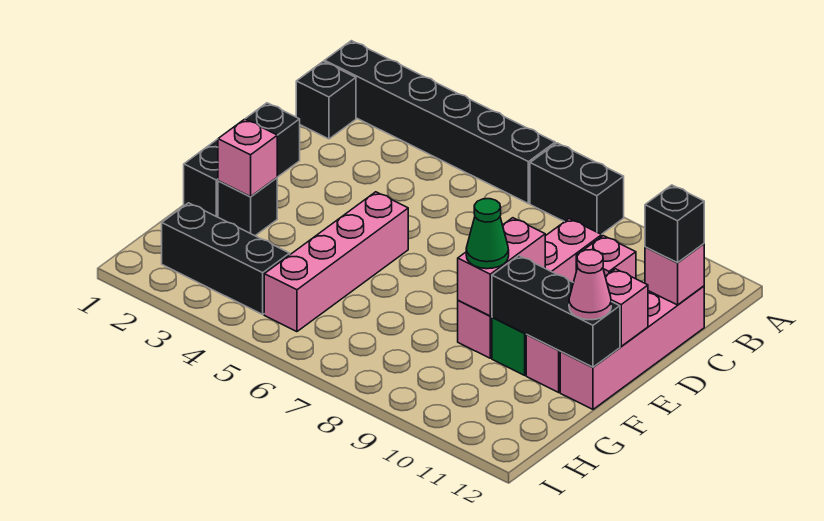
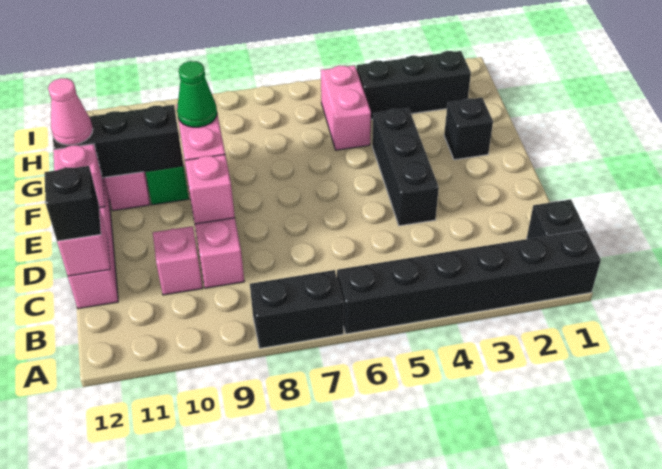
black brick D1:F1 level 1 -> black brick D4:F4 level 1
pink brick E5:H5 level 1 -> pink brick G5:H5 level 1
pink brick F2 level 2 -> pink brick D9 level 2

